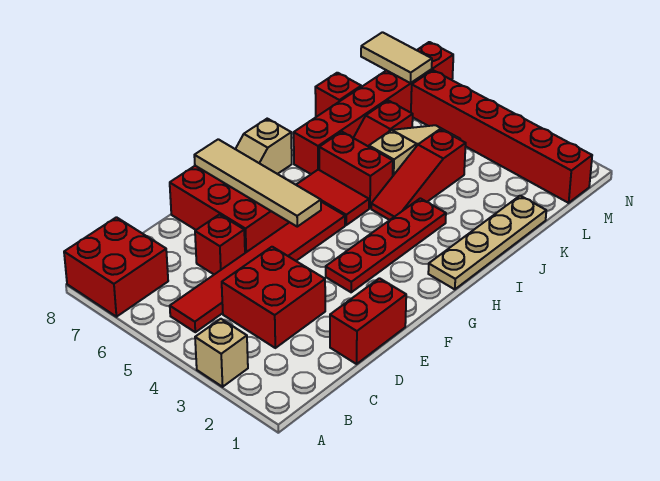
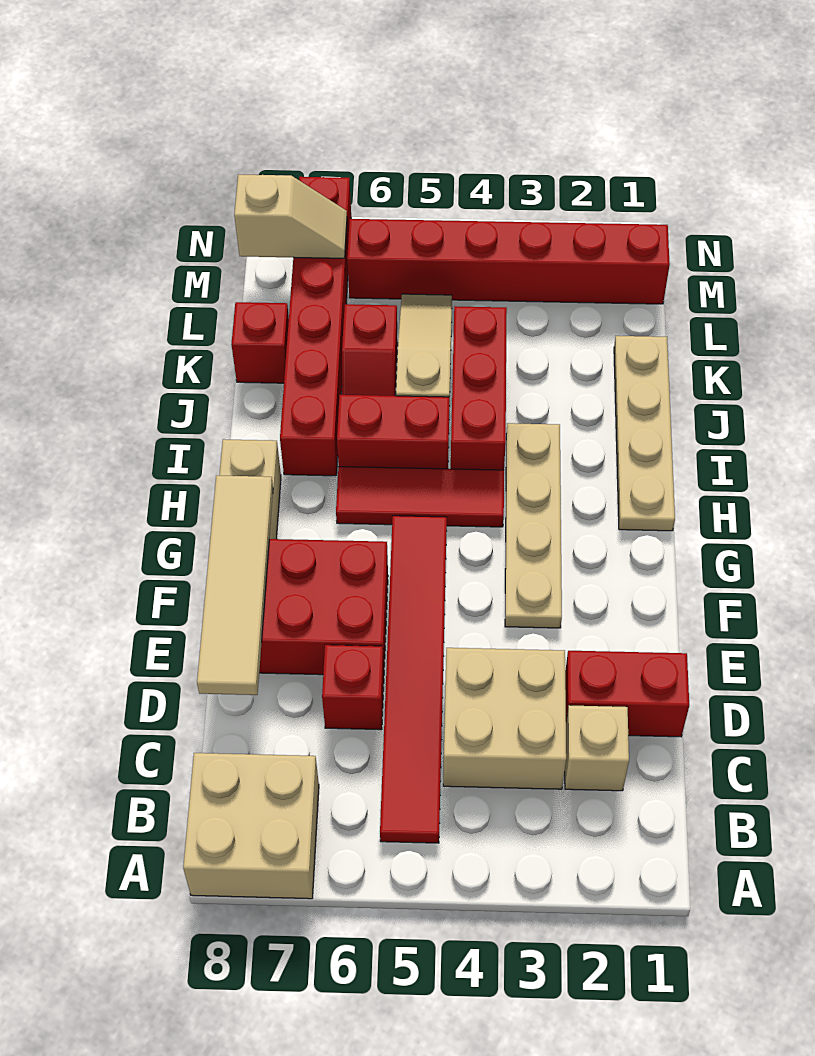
tan brick A3 level 1 -> tan brick C2 level 1
red brick A7:B8 level 1 -> tan brick A7:B8 level 1
red brick C3:D4 level 1 -> tan brick C3:D4 level 1
red brick D1:E1 level 1 -> red brick D1:D2 level 1
red plate F3:I3 level 1 -> tan plate F3:I3 level 1
tan tile F5:F8 level 2 -> tan tile D8:G8 level 2
red tile H5:H6 level 1 -> red tile H4:H6 level 1
red slope I4:K4 level 1 top K -> red brick I4:K4 level 1
tan tile M7:M8 level 2 -> tan slope M7:M8 level 2 top 8

